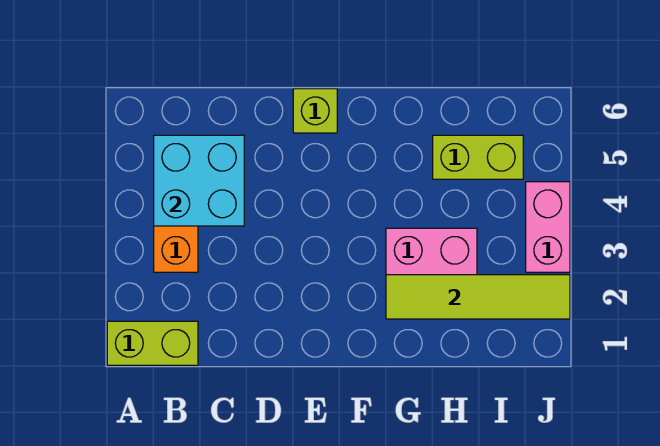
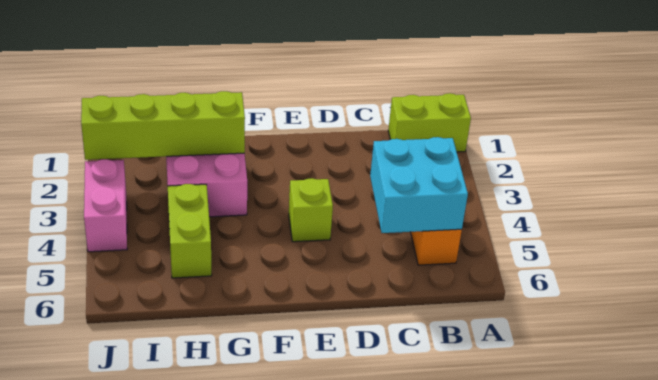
lime brick E6 level 1 -> lime brick E4 level 1
lime tile G2:J2 level 2 -> lime brick G2:J2 level 2
lime brick H5:I5 level 1 -> lime brick H4:H5 level 1

